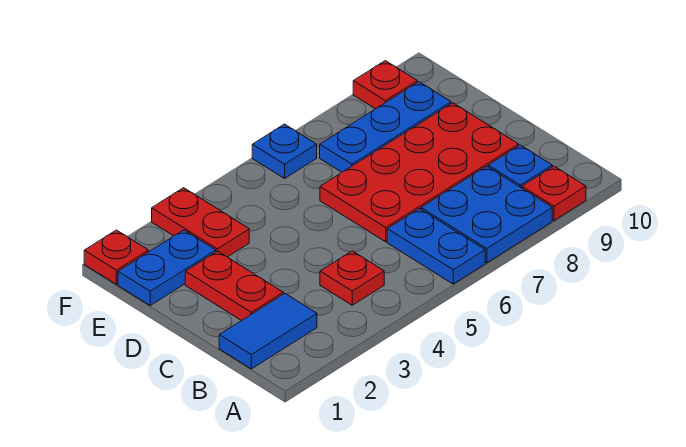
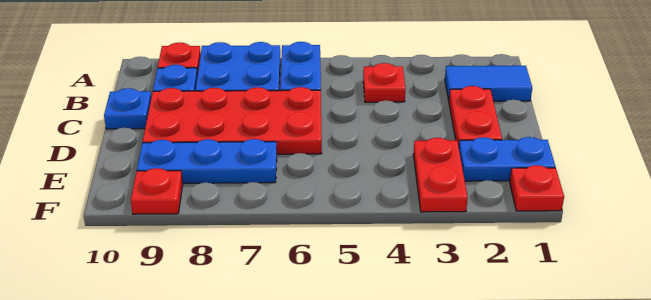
blue plate F6 level 1 -> blue plate C10 level 1

